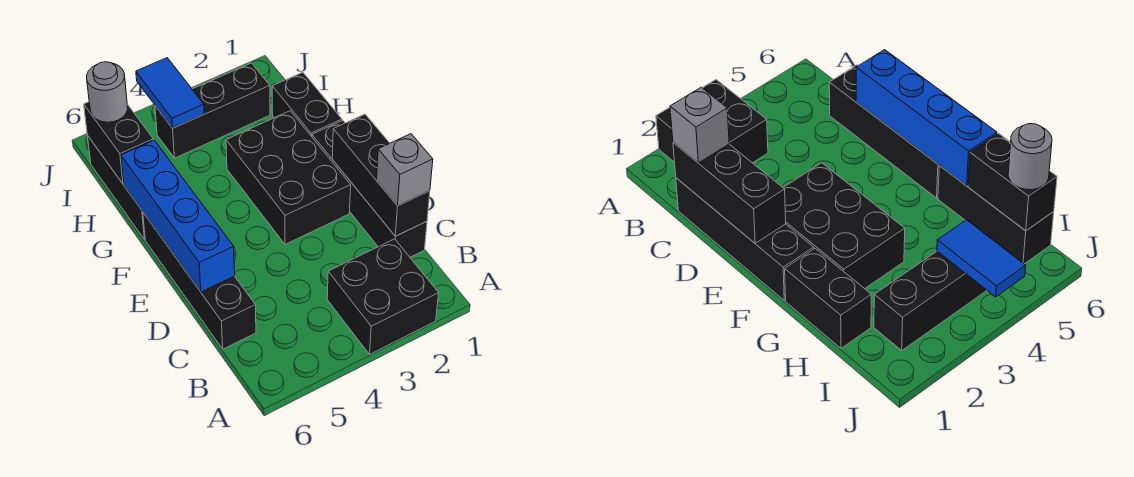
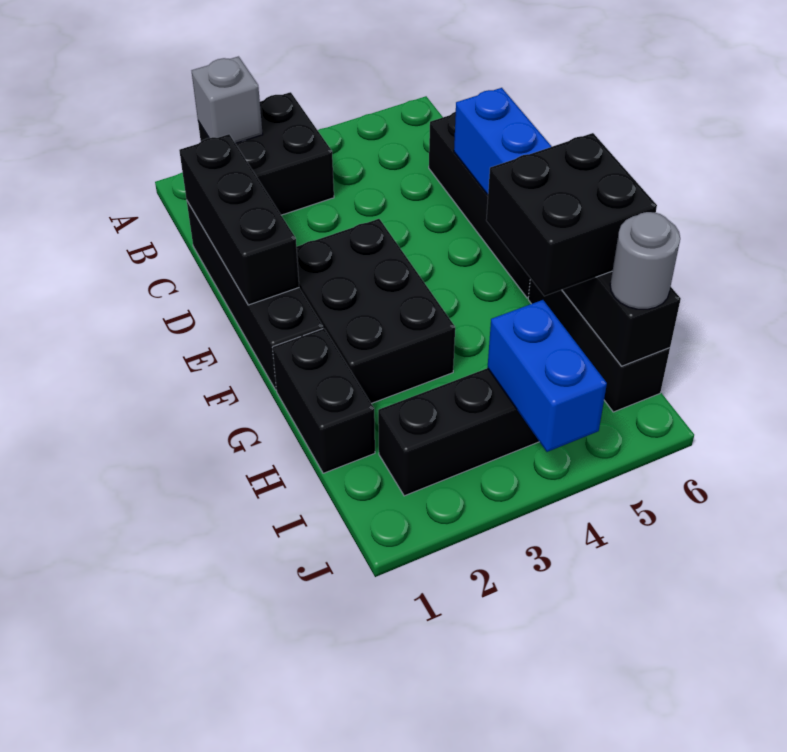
grey brick C1 level 3 -> grey brick A2 level 2
none -> black brick G5:H6 level 3
blue tile I4:J4 level 2 -> blue brick I4:J4 level 2

